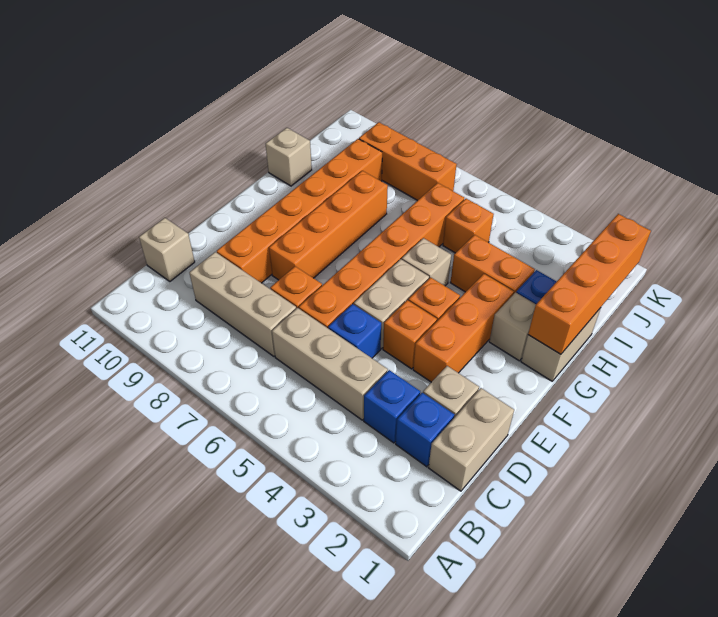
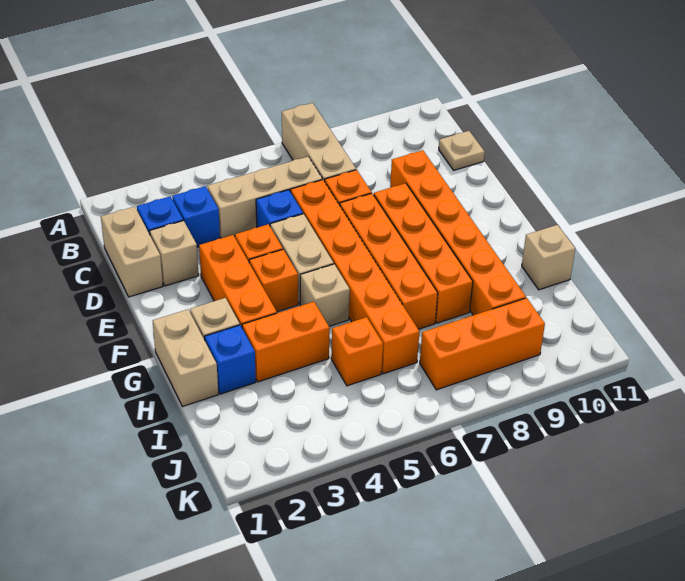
tan brick C7:C9 level 1 -> tan brick A7:C7 level 1
tan brick C11 level 1 -> tan plate C11 level 1
orange brick G1:J1 level 2 -> orange brick E7:H7 level 1

